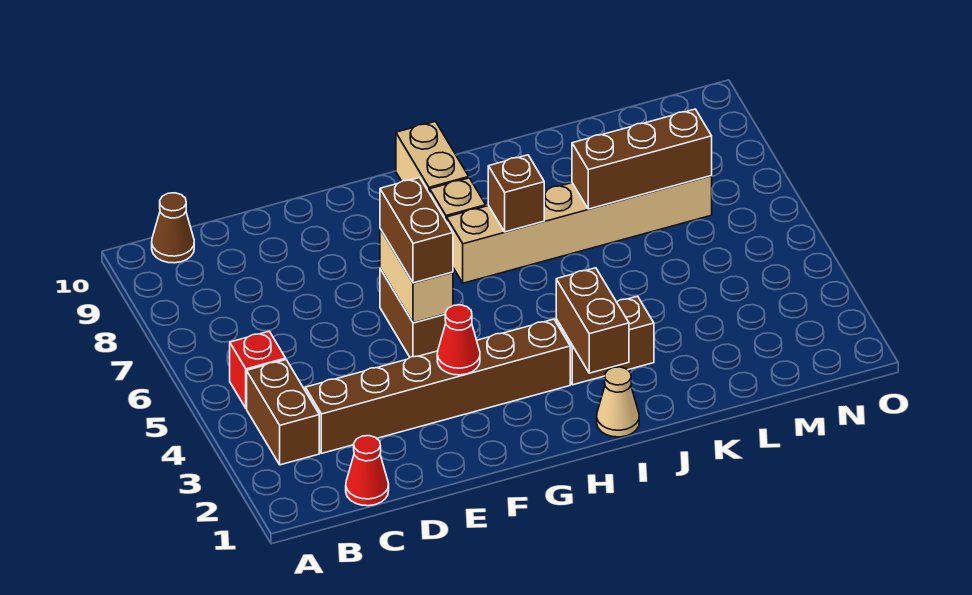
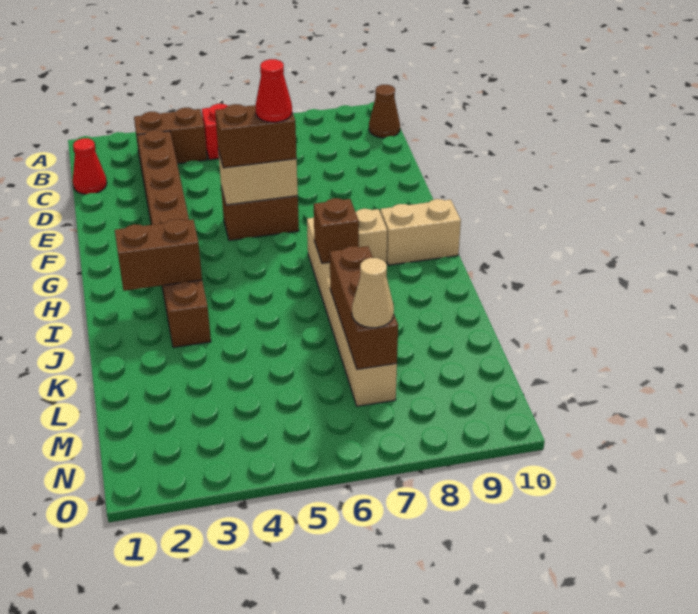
red cone F3 level 2 -> red cone F6 level 4
tan cone I1 level 1 -> tan cone M7 level 3

